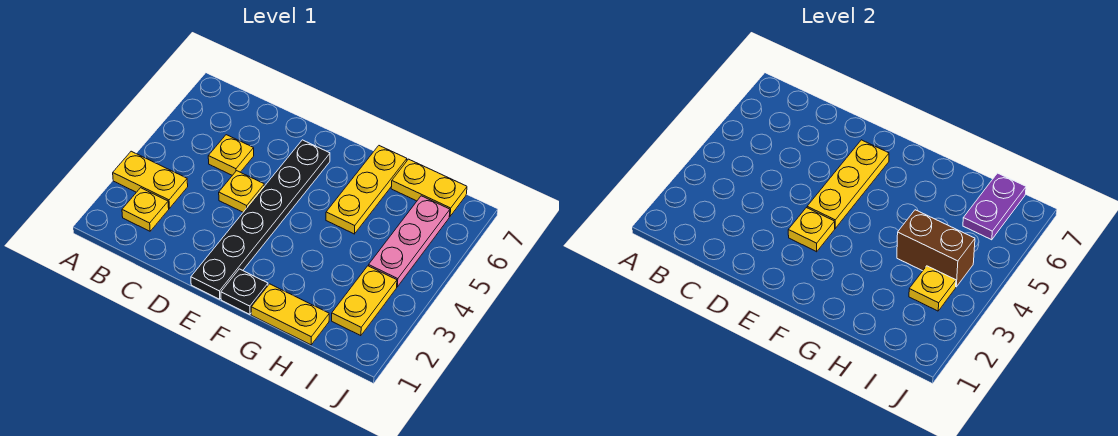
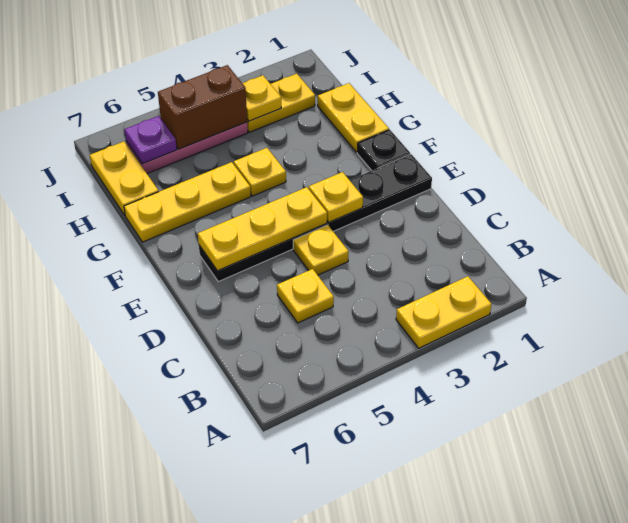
yellow plate A3:B3 level 1 -> yellow plate A2:A3 level 1
yellow plate B2 level 1 -> yellow plate G4 level 1
brown brick H4:I4 level 2 -> brown brick I4:I5 level 2
purple plate I6:I7 level 2 -> purple plate I6 level 2

